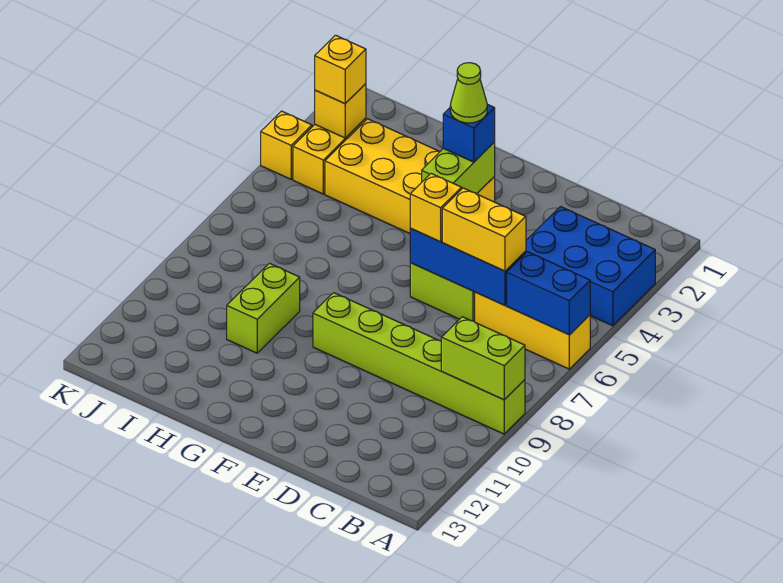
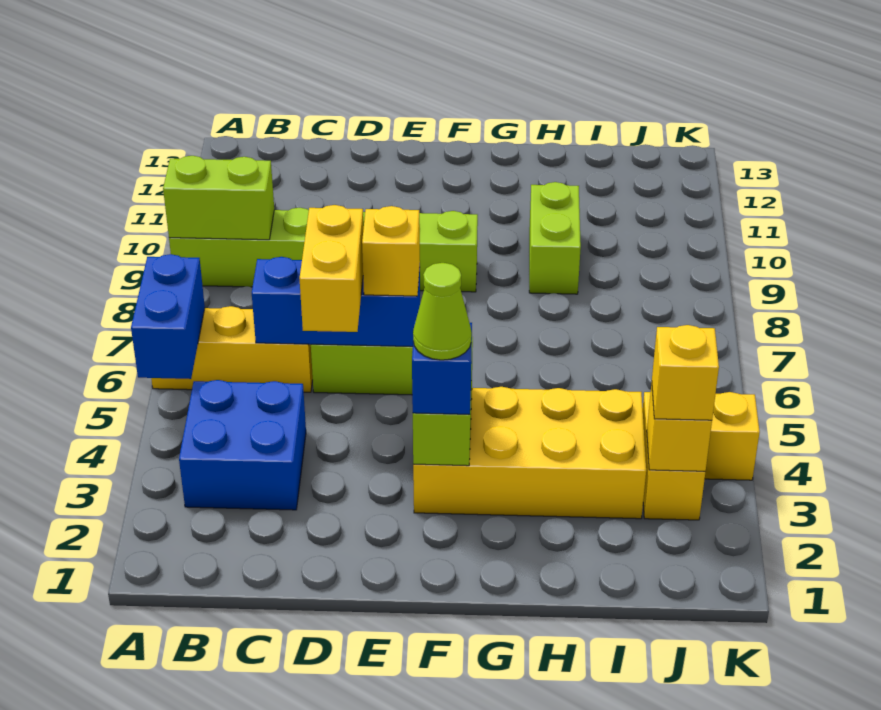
blue brick A3:C4 level 1 -> blue brick B3:C4 level 1
blue brick A6:B6 level 2 -> blue brick A5:A6 level 2
yellow brick C6:D6 level 3 -> yellow brick D5:D6 level 3

